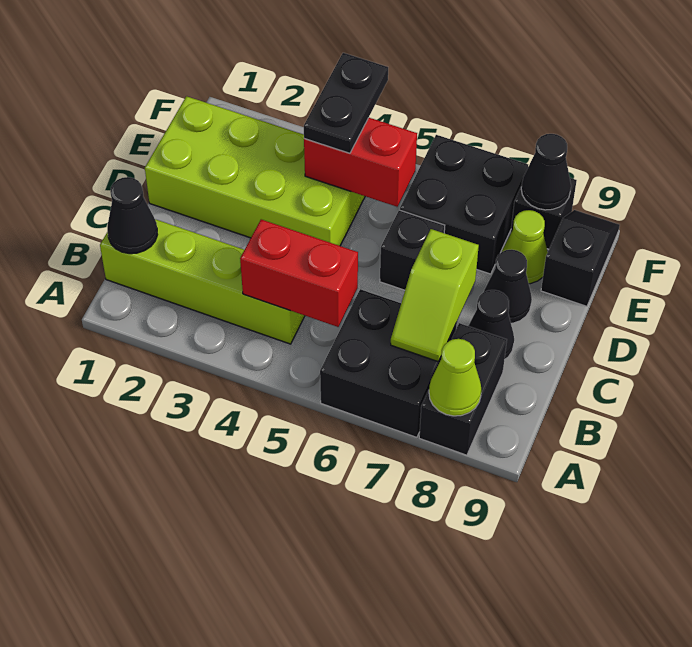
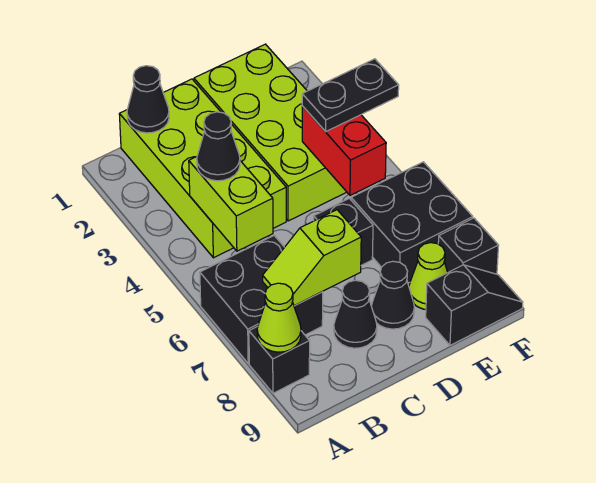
black brick A8:B8 level 1 -> black brick A8 level 1
lime brick B1:B4 level 1 -> lime brick B1:C4 level 1
red brick B4:B5 level 2 -> lime brick B4:B5 level 2
black cone F8 level 2 -> black cone B4 level 3

